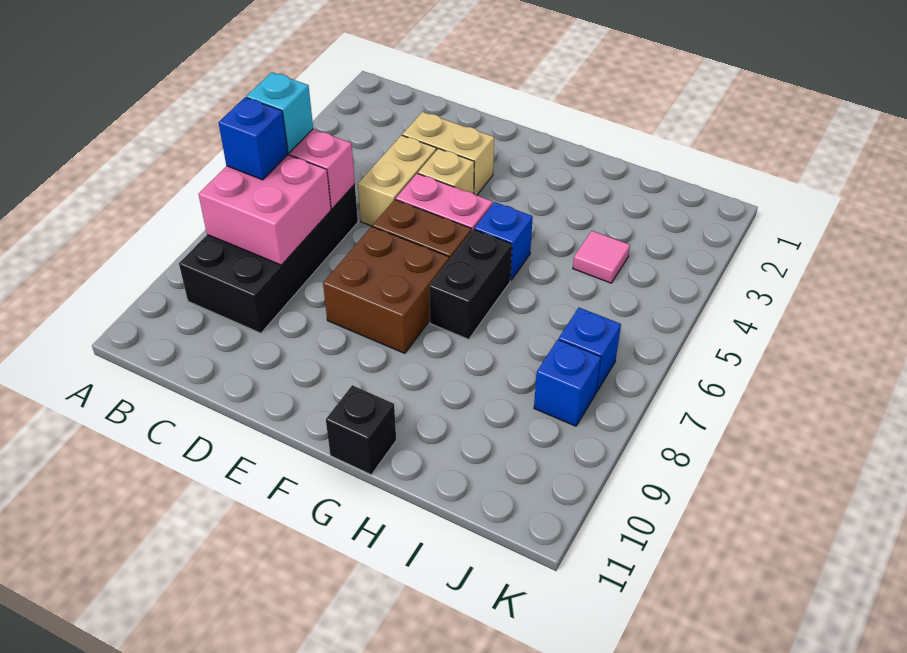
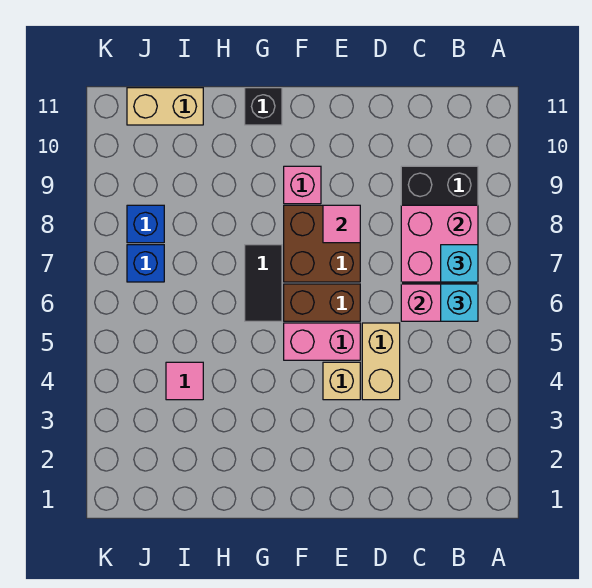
blue brick B7 level 3 -> cyan brick B7 level 3
tan brick D3:E3 level 1 -> tan brick I11:J11 level 1
none -> pink tile E8 level 2
none -> pink brick F9 level 1
blue brick G5 level 1 -> none
black brick G6:G7 level 1 -> black tile G6:G7 level 1

